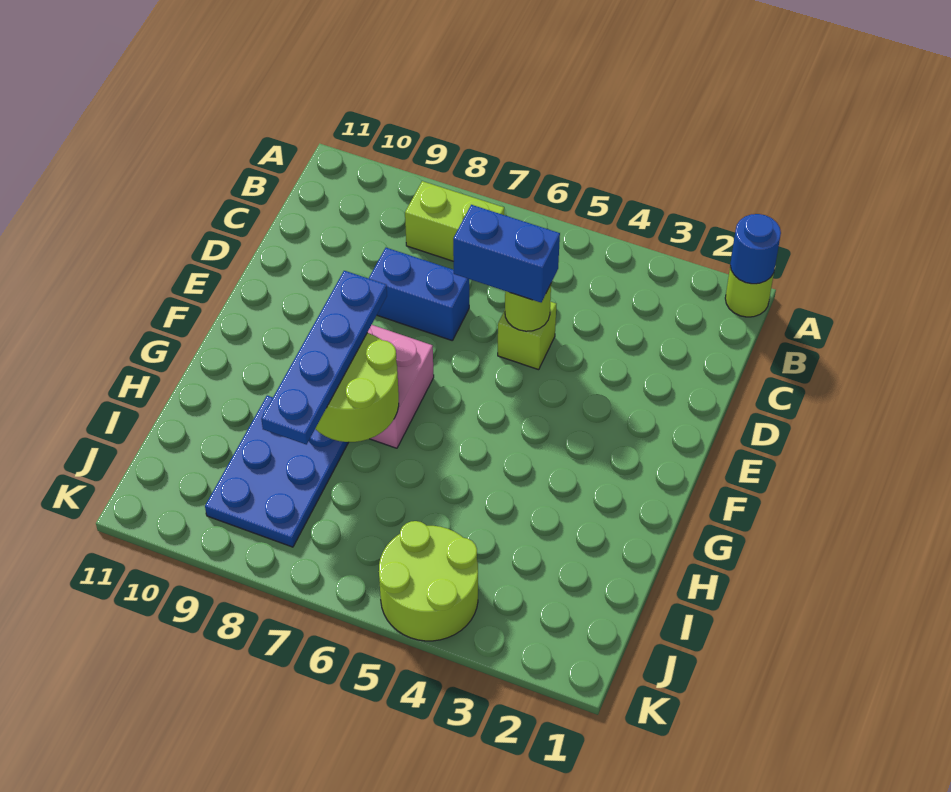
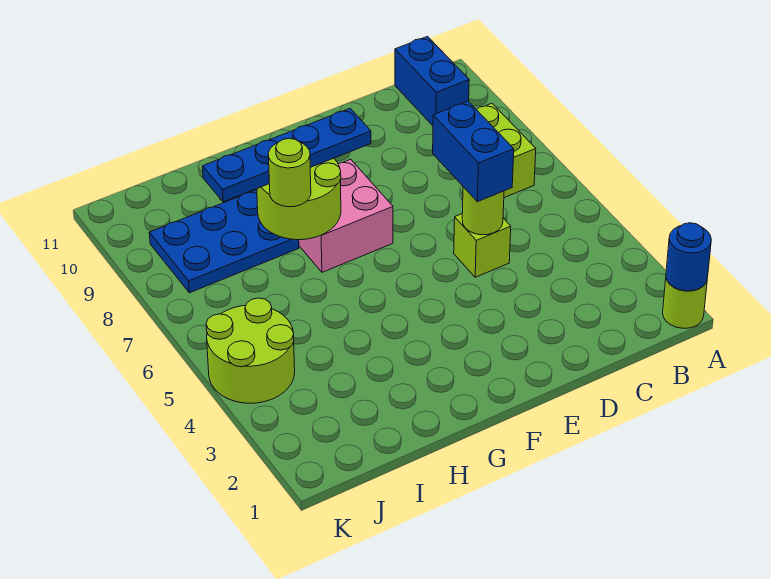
blue brick D7:D8 level 1 -> blue brick B10:B11 level 1
none -> lime round brick H7 level 3

